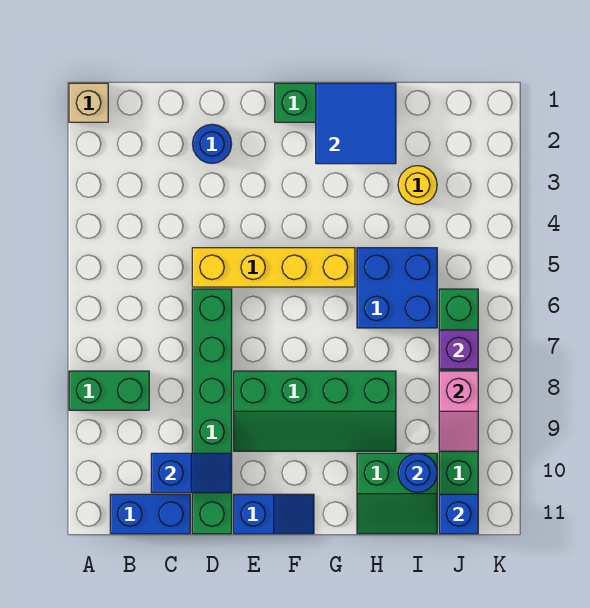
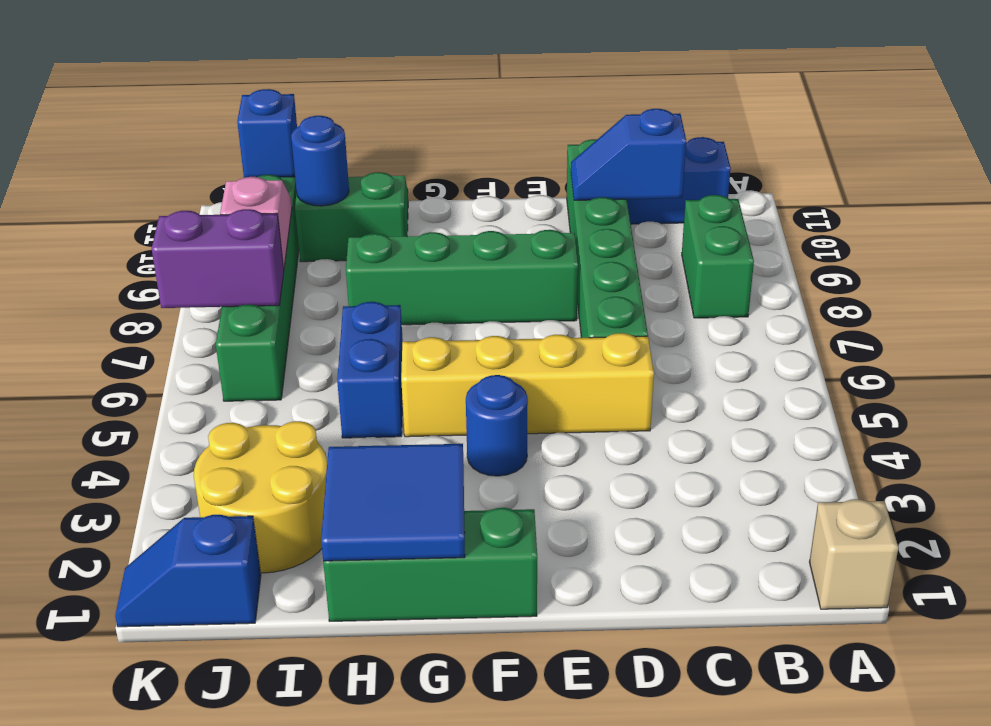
green brick A8:B8 level 1 -> green brick B8:B9 level 1
blue round brick D2 level 1 -> blue round brick F4 level 1
blue slope E11:F11 level 1 top E -> blue slope J1:K1 level 1 top J
blue brick H5:I6 level 1 -> blue brick H5:H6 level 1
yellow round brick I3 level 1 -> yellow round brick I2:J3 level 1
purple brick J7 level 2 -> purple brick J7:K7 level 2

